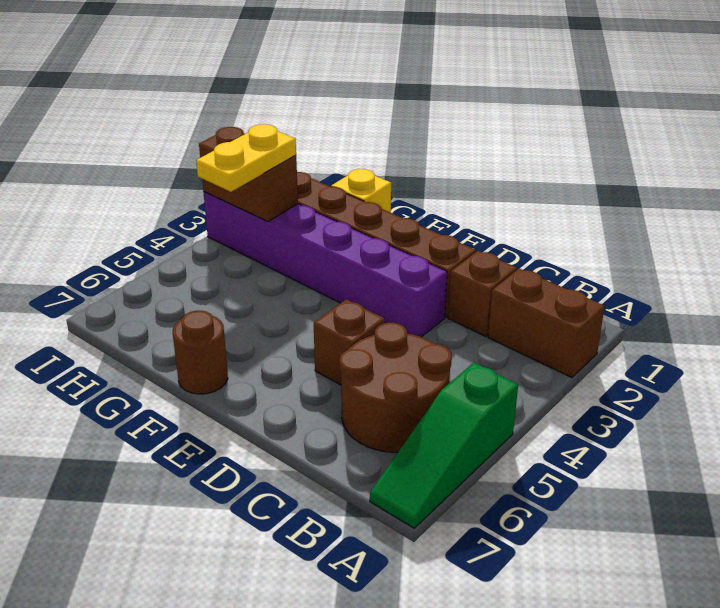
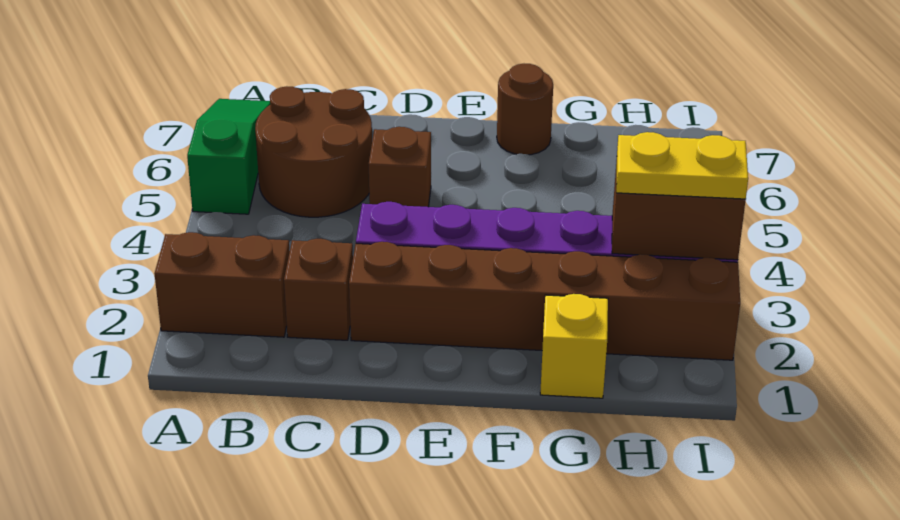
yellow plate H3:H4 level 3 -> yellow plate H3:I3 level 3

